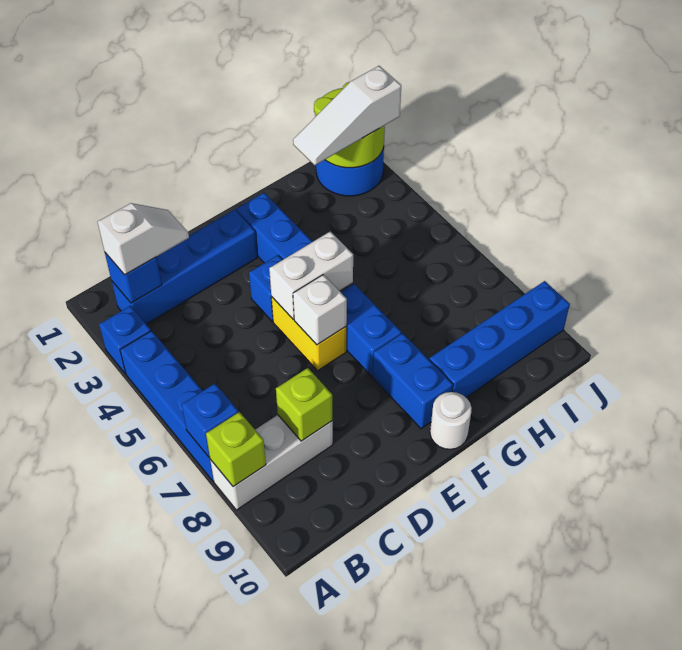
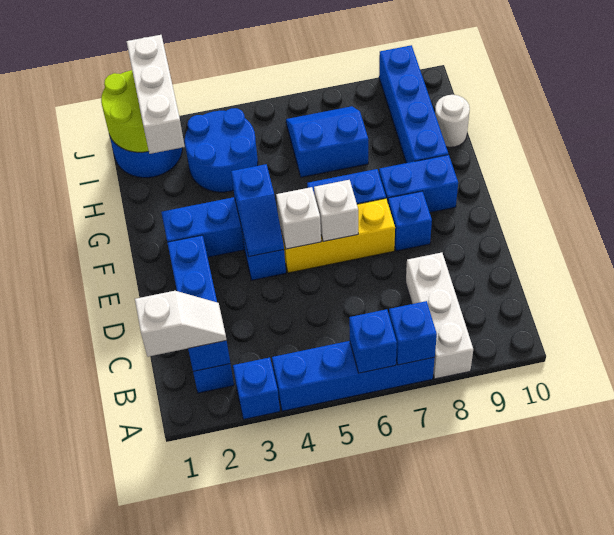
none -> blue brick A6 level 2
lime brick A8 level 2 -> none
white slope B2:C2 level 3 top B -> white slope B1:B2 level 3 top 1
lime brick C8 level 2 -> none
none -> blue slope E4:F4 level 2 top F
yellow brick E5:E6 level 1 -> yellow brick E5:E7 level 1
white brick E5:F5 level 2 -> white brick E5 level 2
none -> blue brick E8 level 1
white round brick F10 level 1 -> white round brick H10 level 1
white slope H2:J2 level 3 top J -> white brick H2:J2 level 3
none -> blue round brick H3:I4 level 1
none -> blue slope H6:I7 level 1 top H

